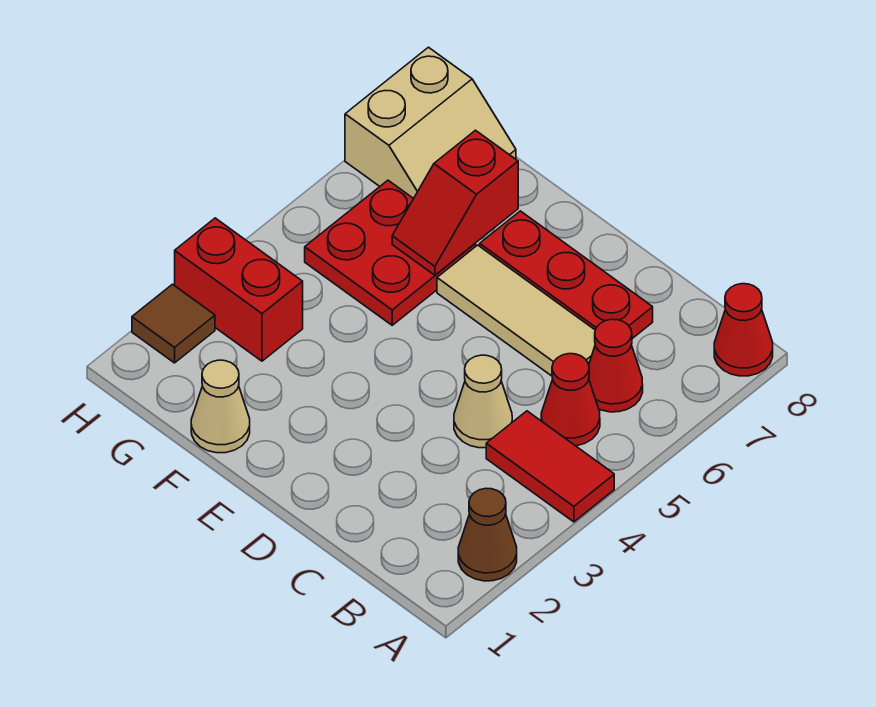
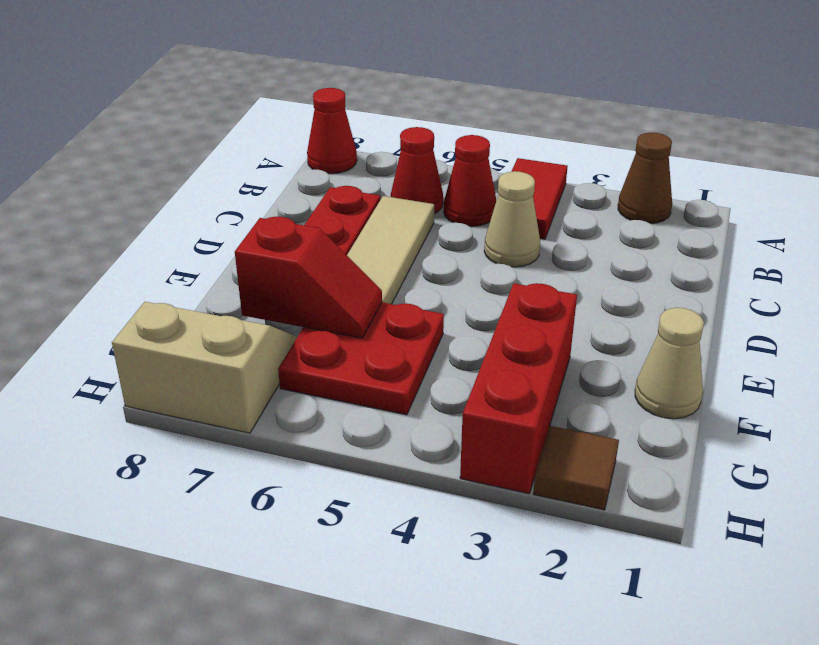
red brick G3:H3 level 1 -> red brick F3:H3 level 1

